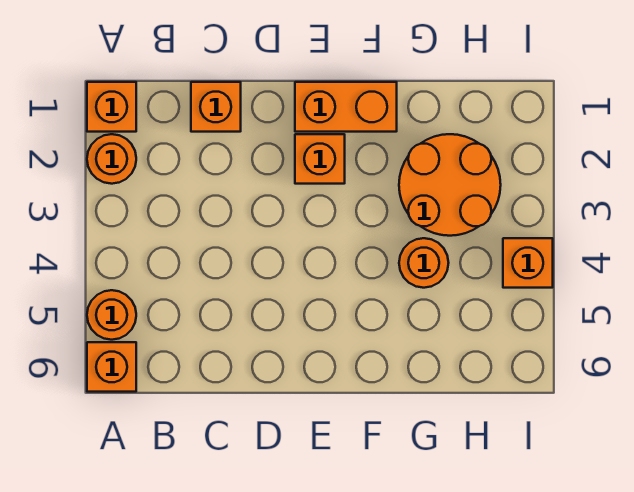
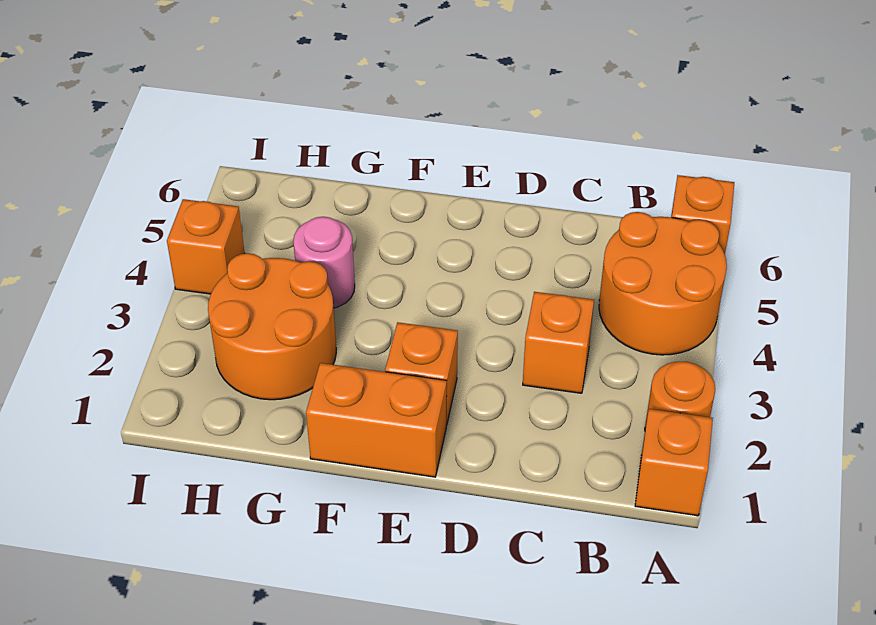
orange round brick A5 level 1 -> orange round brick A4:B5 level 1
orange brick C1 level 1 -> orange brick C3 level 1
orange round brick G4 level 1 -> pink round brick G4 level 1

